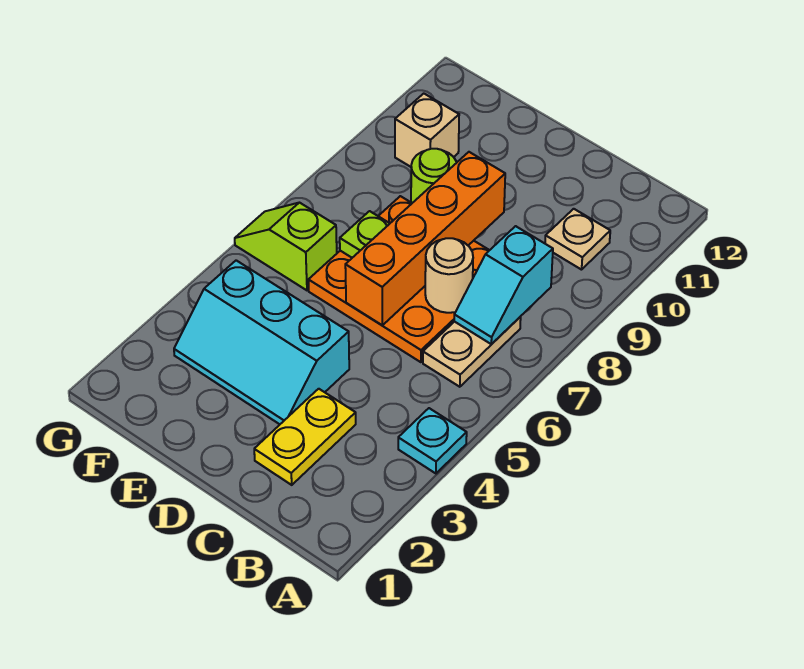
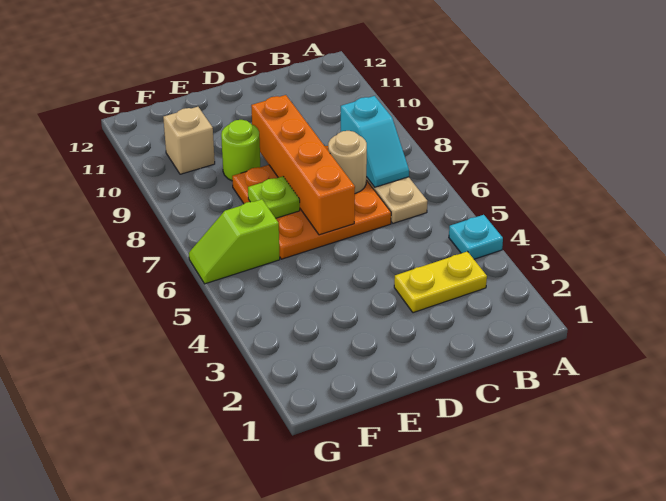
tan plate B10 level 1 -> none
yellow plate C2:C3 level 1 -> yellow plate B3:C3 level 1
cyan slope D3:F4 level 1 top 4 -> none

